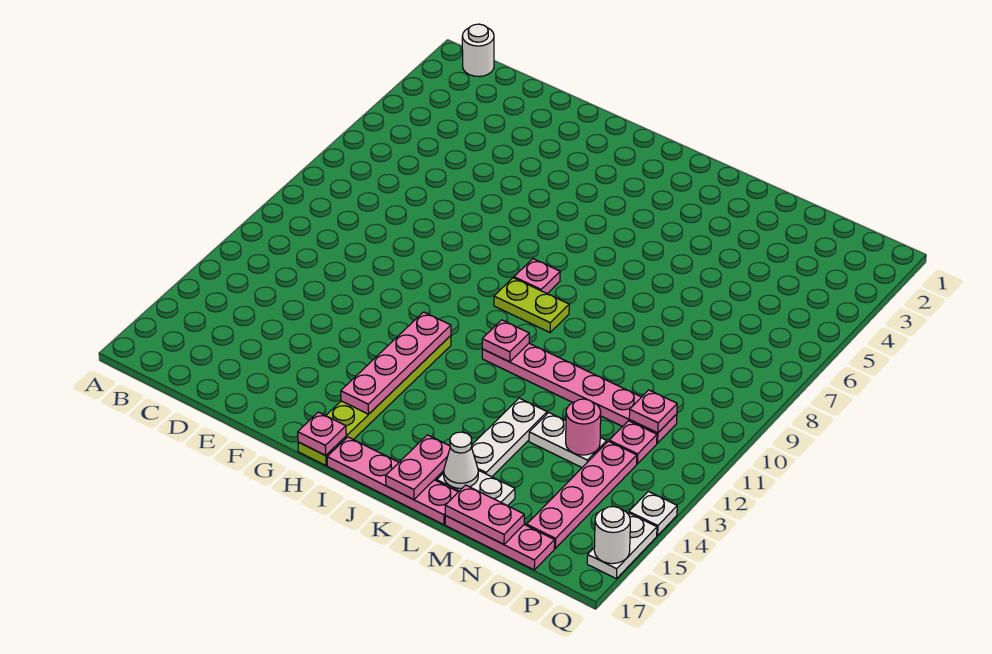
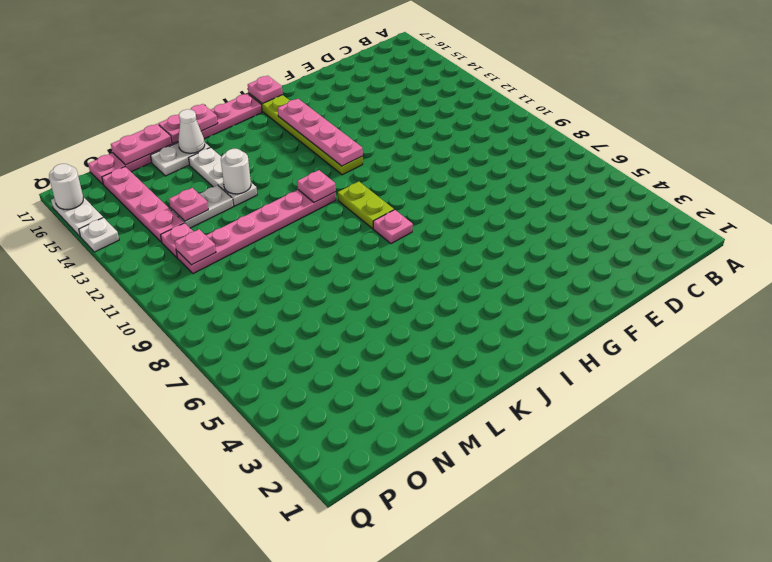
white round brick B1 level 1 -> white round brick L13 level 2
lime plate I9:J9 level 1 -> lime plate I9:I10 level 1
pink plate K16:K17 level 2 -> pink plate K17:L17 level 2
pink round brick N13 level 2 -> pink plate N13 level 2

